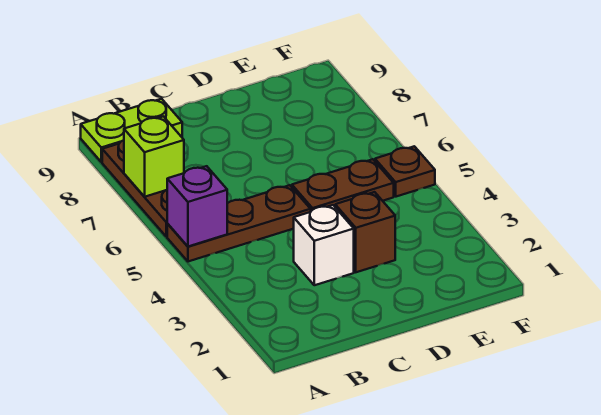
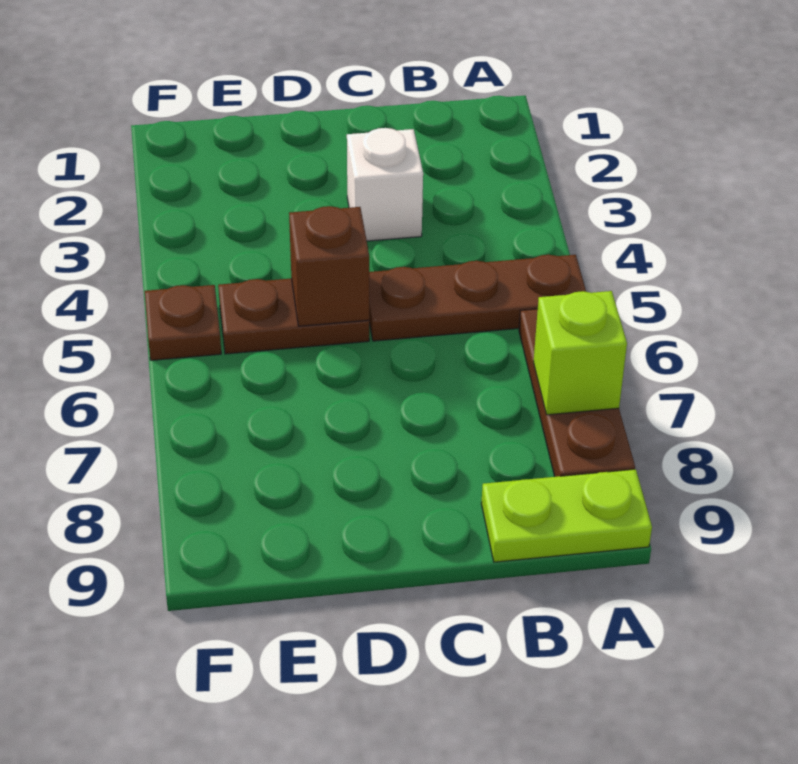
purple brick A5 level 2 -> none
brown brick D3 level 1 -> brown brick D5 level 2

